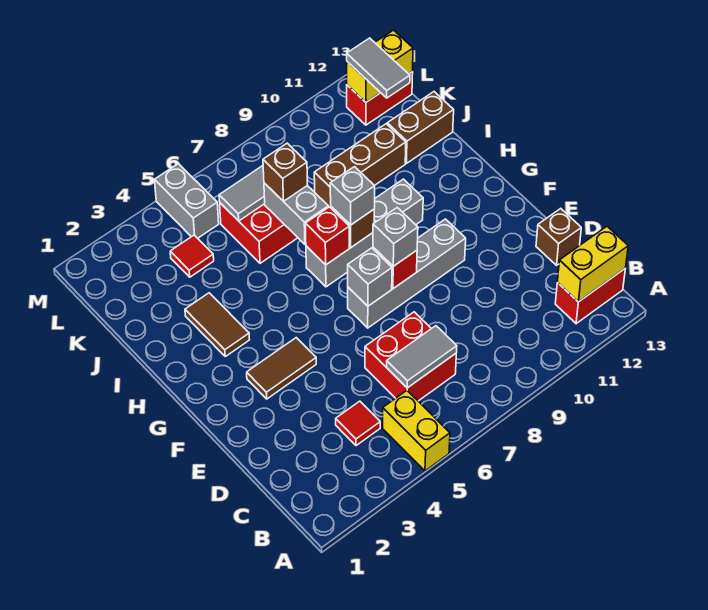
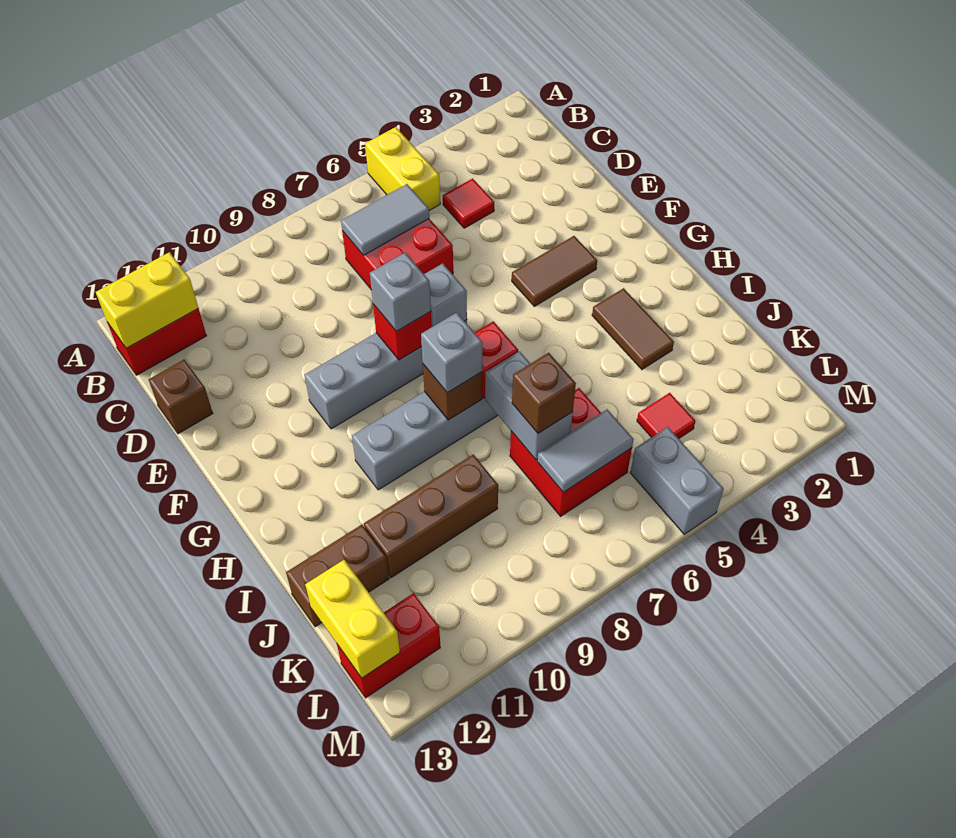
grey tile K12:L12 level 3 -> none
yellow brick L12:L13 level 2 -> yellow brick K13:L13 level 2

